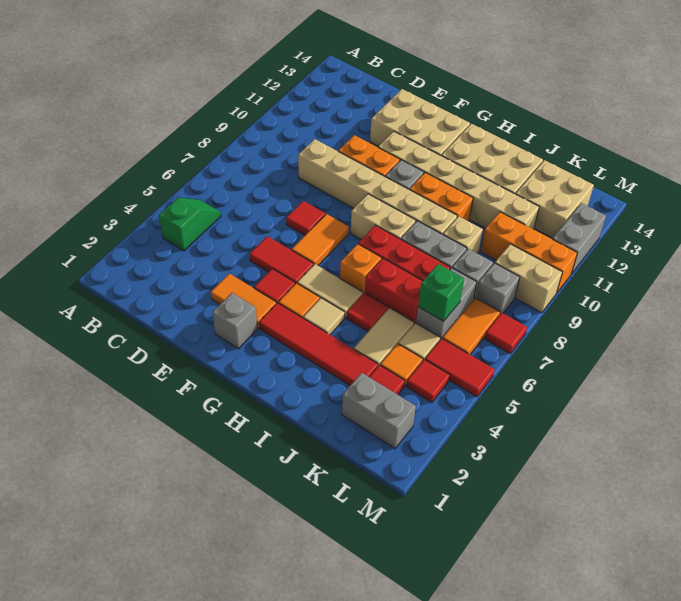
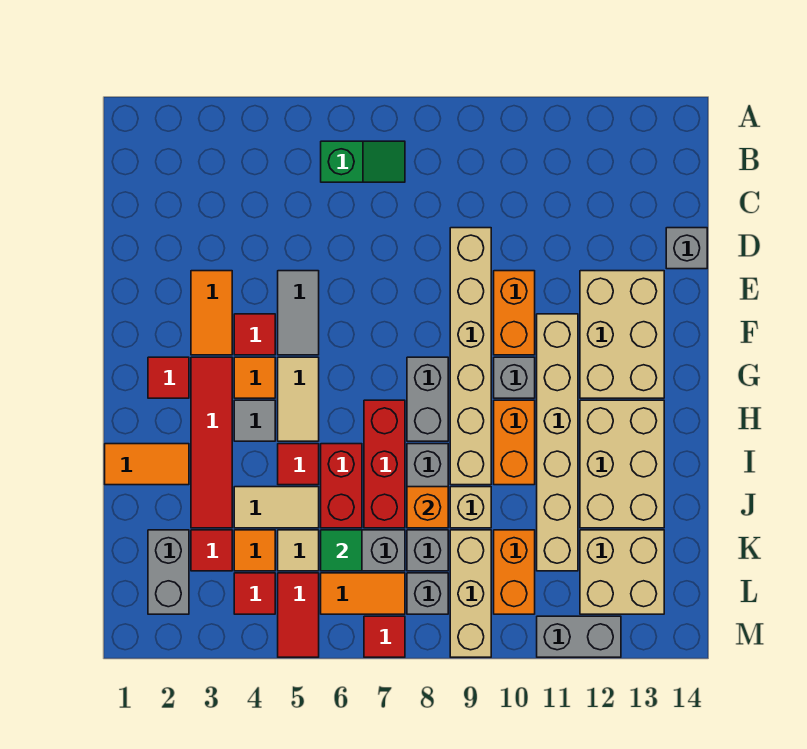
green slope B4:B5 level 1 top 4 -> green slope B6:B7 level 1 top 6
red tile E5:F5 level 1 -> grey tile E5:F5 level 1
red tile E7 level 1 -> red tile G2 level 1
grey brick F2 level 1 -> grey brick D14 level 1
orange tile F6:F7 level 1 -> orange tile I1:I2 level 1
tan brick G8:H8 level 1 -> grey brick G8:H8 level 1
tan tile H4 level 1 -> grey tile H4 level 1
orange brick H6 level 1 -> orange brick J8 level 2
green brick K6 level 2 -> green tile K6 level 2
orange brick K10:M10 level 1 -> orange brick K10:L10 level 1
tan brick L9:M9 level 1 -> tan brick K9:M9 level 1

